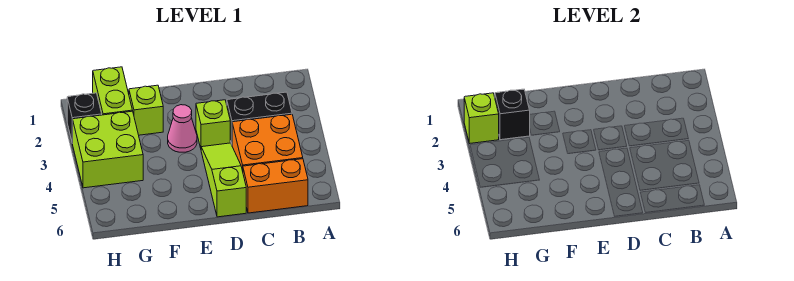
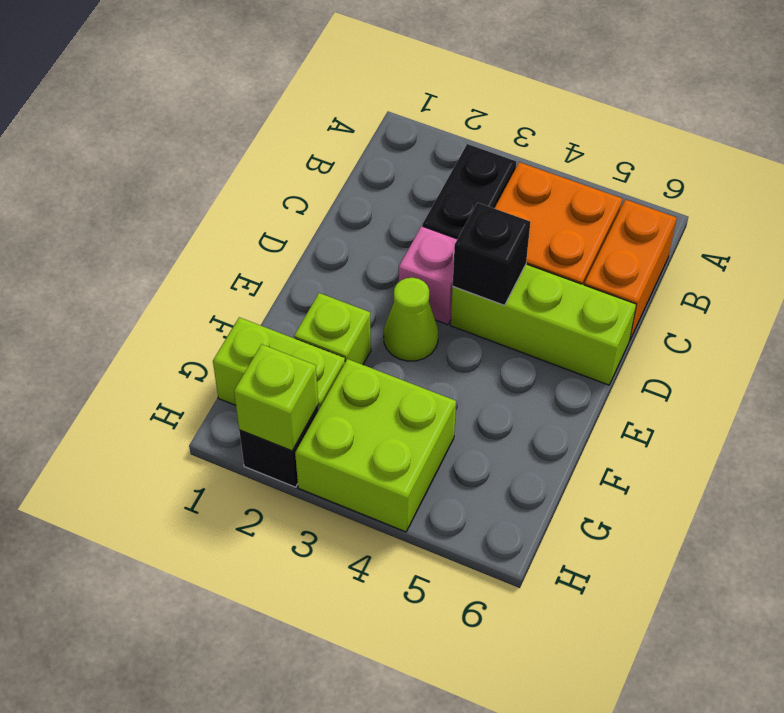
lime brick D3 level 1 -> pink brick D3 level 1
lime slope D4:D6 level 1 top 6 -> lime brick D4:D6 level 1
pink cone E3 level 1 -> lime cone E3 level 1
black brick G2 level 2 -> black brick D4 level 2

